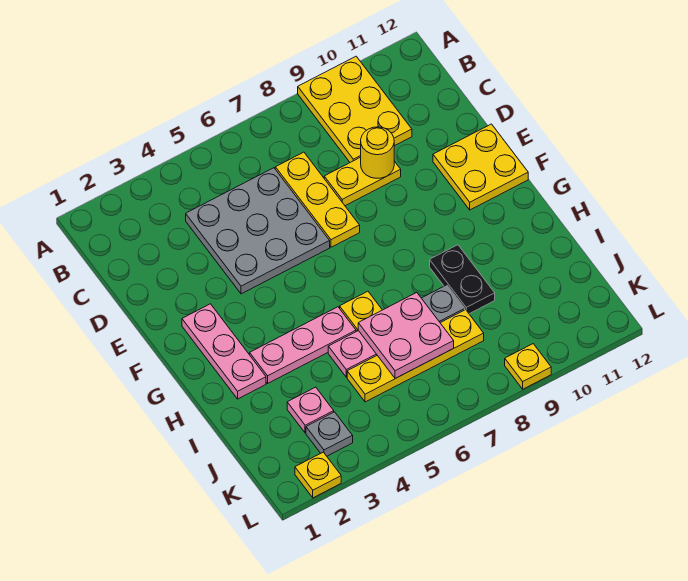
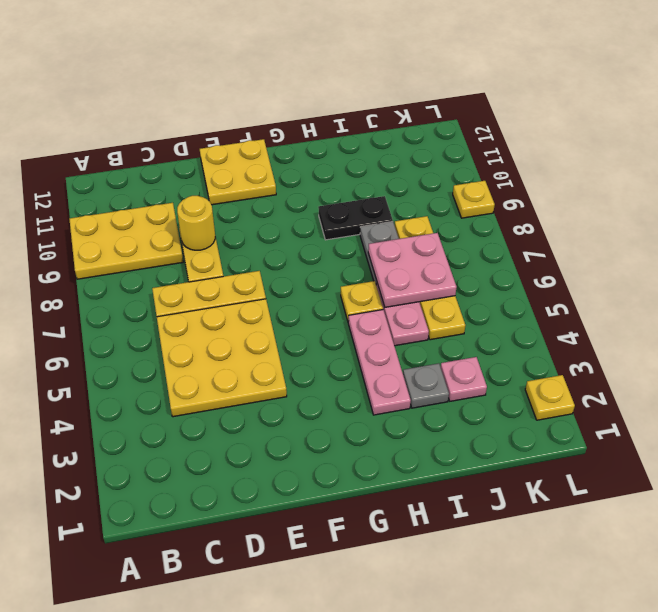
grey plate C4:E6 level 1 -> yellow plate C4:E6 level 1
pink plate F2:H2 level 1 -> none
grey plate K3 level 1 -> grey plate I3 level 1

